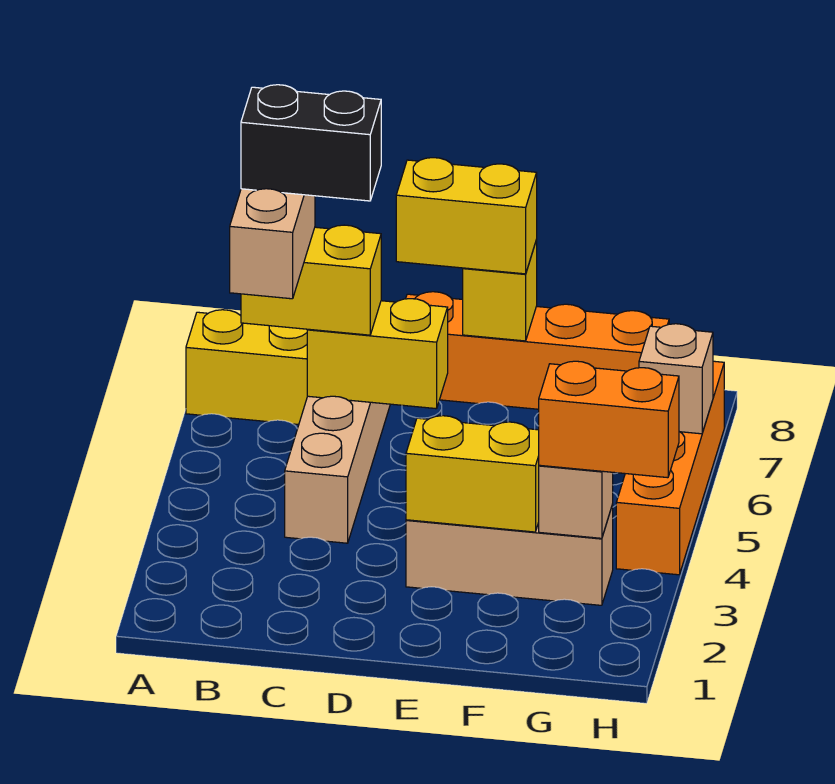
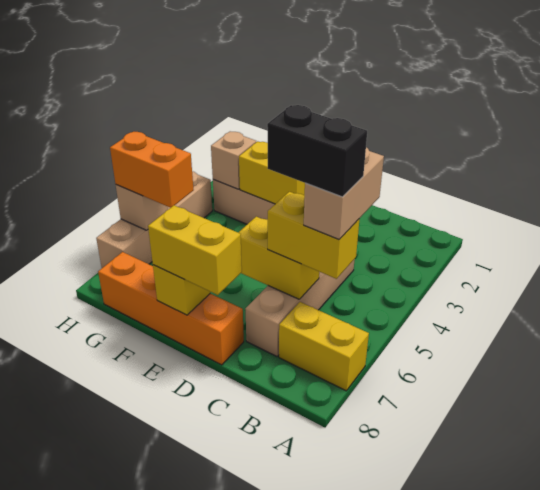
orange brick G3:H3 level 3 -> orange brick G6:H6 level 3
orange brick H4:H7 level 1 -> tan brick H4:H7 level 1

